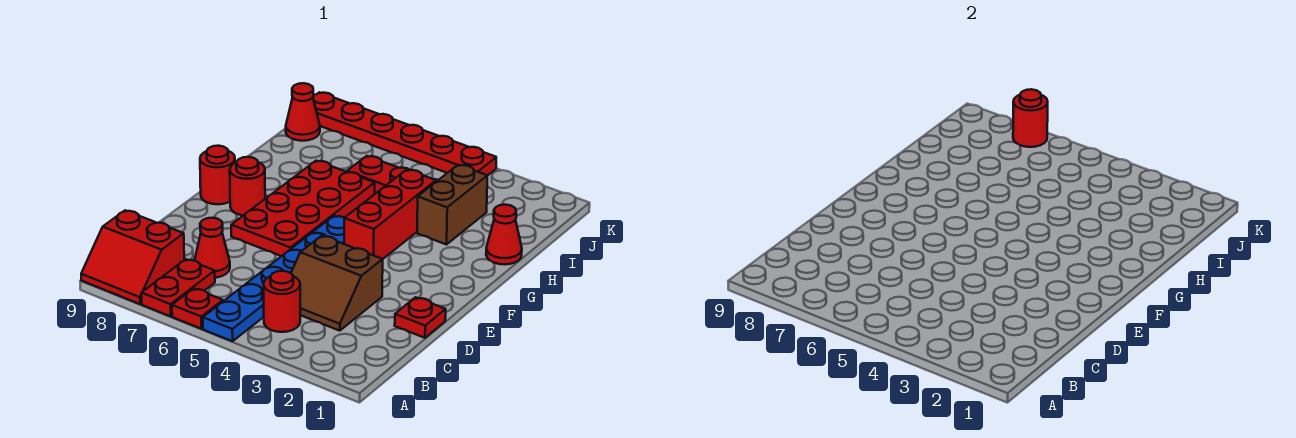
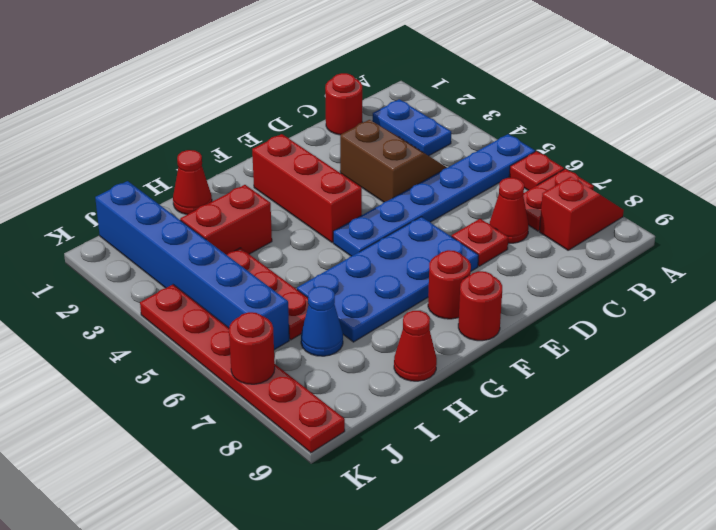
red slope A8:B9 level 1 top B -> red slope A8:B8 level 1 top B
none -> blue plate B2:B3 level 1
red round brick B4 level 1 -> red round brick C1 level 1
red plate D1 level 1 -> red plate D7 level 1
red plate E6:H7 level 1 -> blue plate E6:H7 level 1
red brick F4:H4 level 1 -> red brick F2:F4 level 1
brown brick H3:I3 level 1 -> red brick H3:I3 level 1
none -> blue cone I7 level 1
none -> blue brick J1:J6 level 1
red cone J9 level 1 -> red cone H9 level 1

